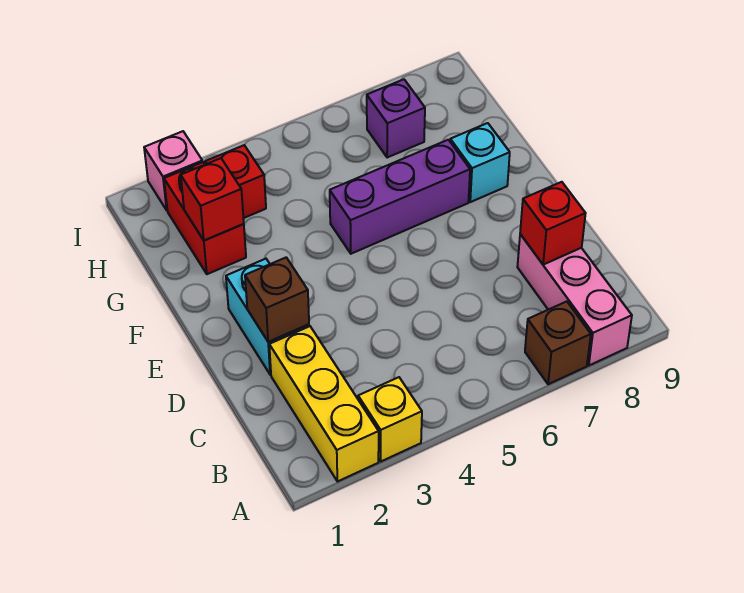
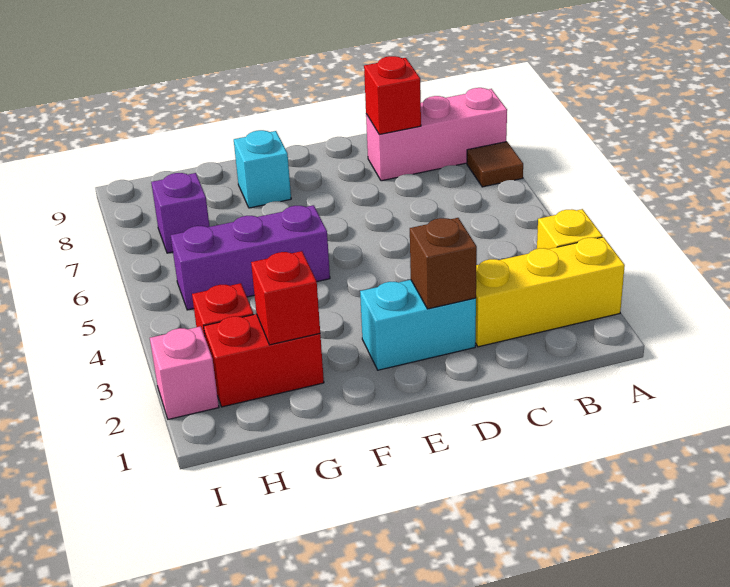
brown brick A7 level 1 -> brown tile A7 level 1
purple brick F5:F7 level 1 -> purple brick F5:H5 level 1

